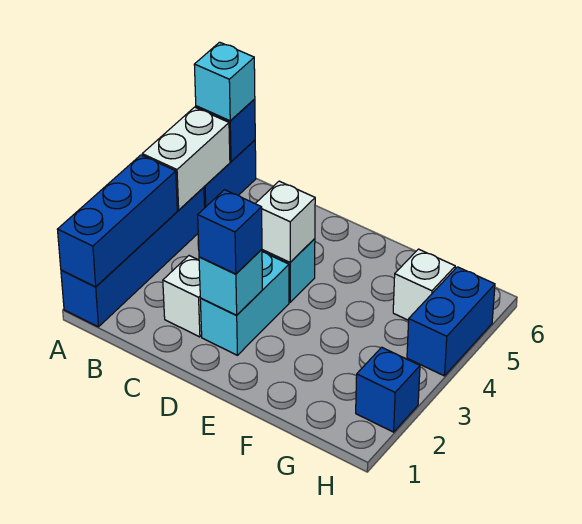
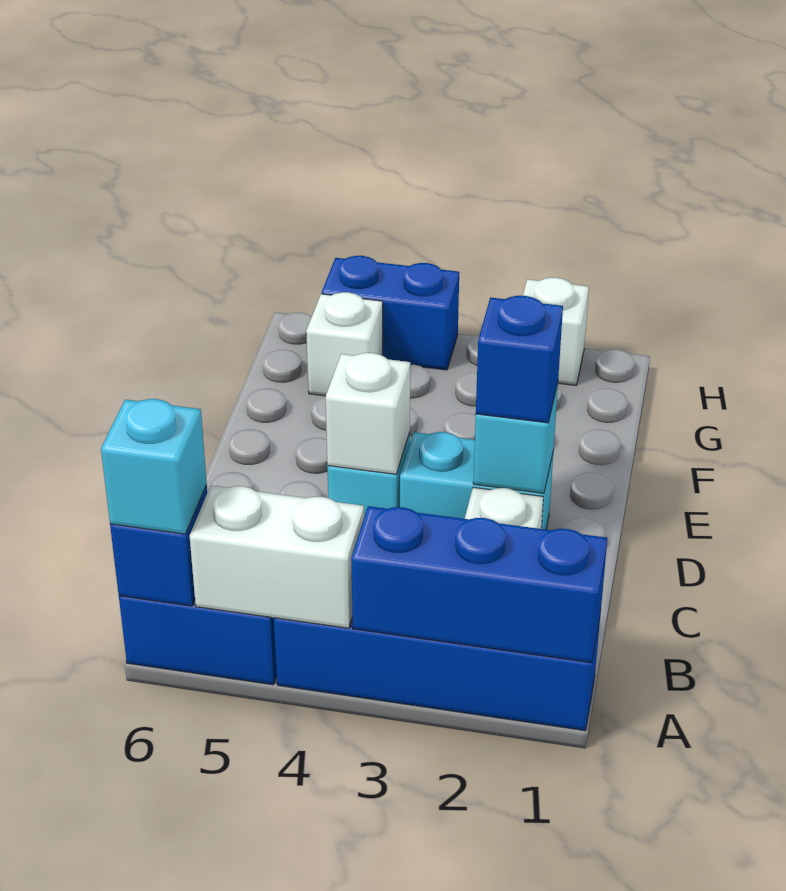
blue brick H2 level 1 -> white brick H2 level 1

